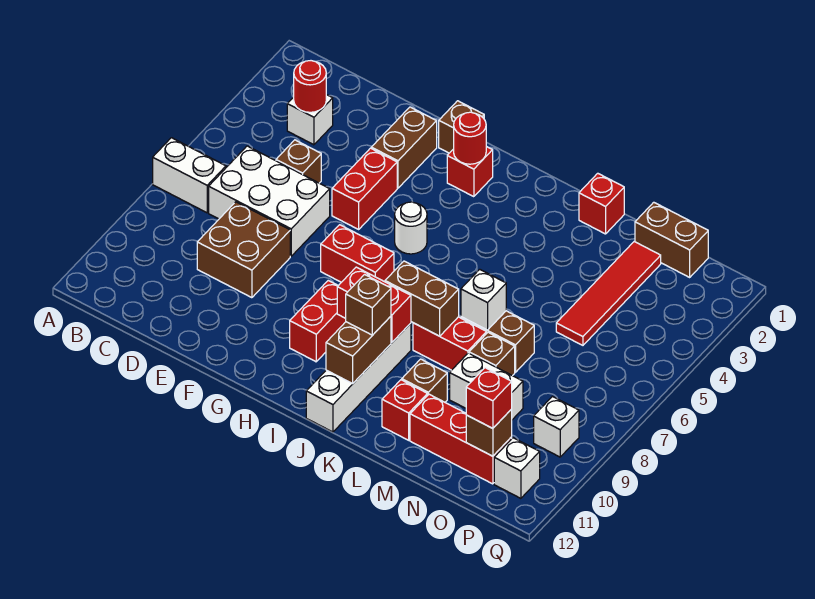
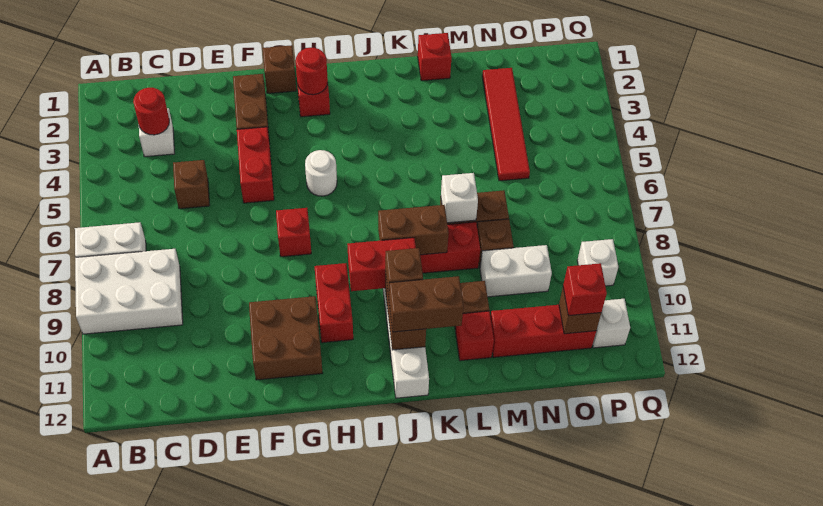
white brick C6:E7 level 1 -> white brick A8:C9 level 1
brown brick D8:E9 level 1 -> brown brick F10:G11 level 1
red brick G7:H7 level 1 -> red brick G7 level 1
brown brick N1:O1 level 1 -> brown brick J11:K11 level 3

